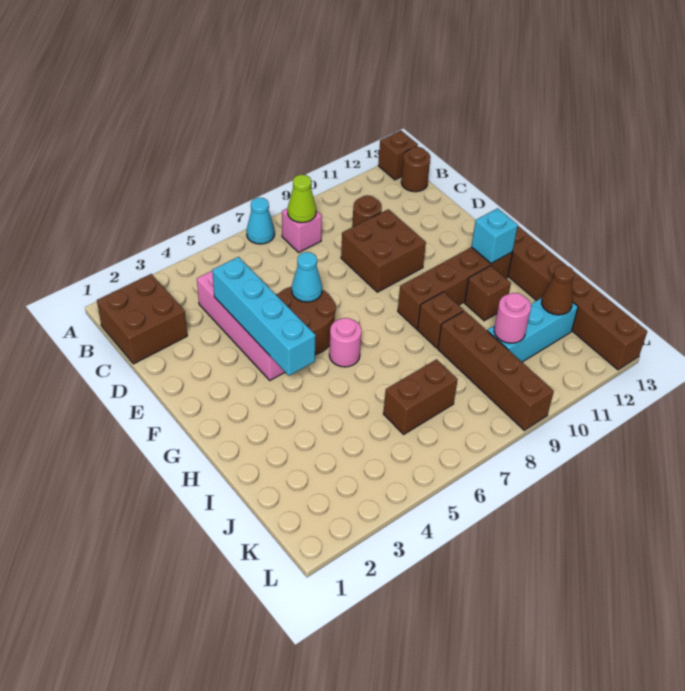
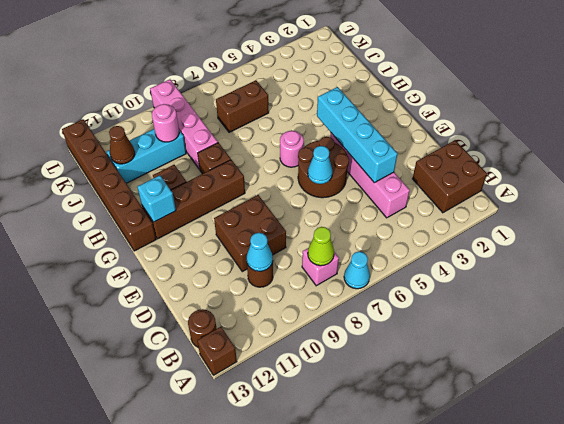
none -> cyan cone C10 level 2
brown brick I9:L9 level 1 -> pink brick I9:L9 level 1

